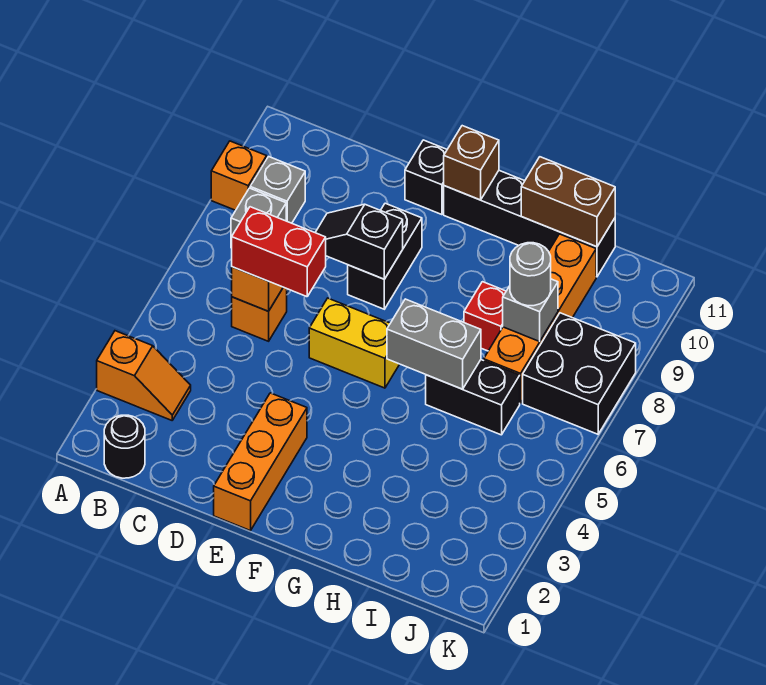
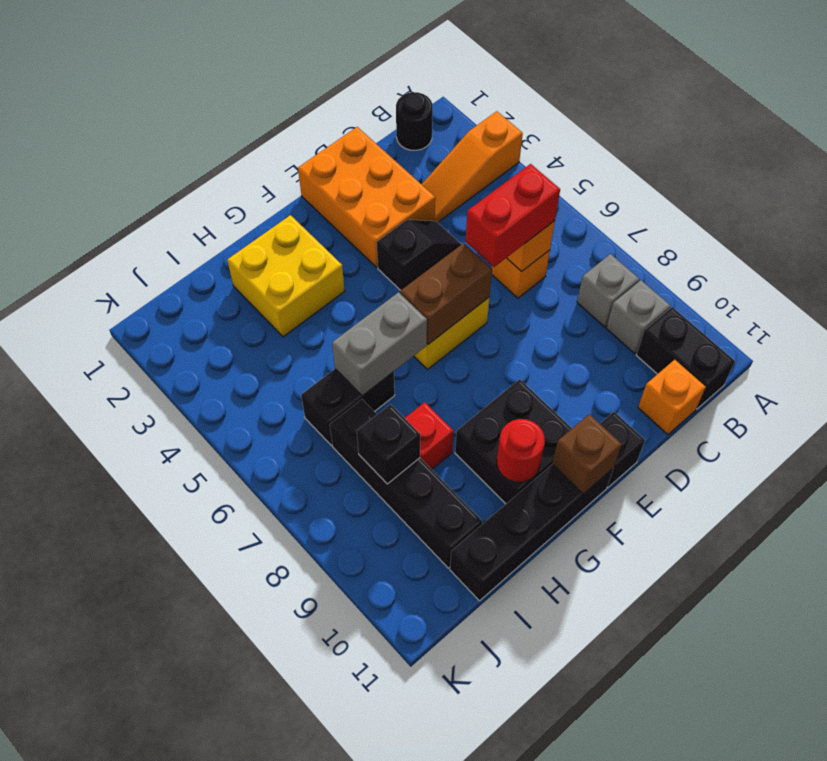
orange slope A3:B3 level 1 top A -> orange slope A3:C3 level 1 top A
orange brick A9 level 1 -> orange brick C11 level 1
black slope D8:E8 level 2 top E -> black slope D4:E4 level 1 top E
orange brick E1:E3 level 1 -> orange brick D1:E3 level 1
black brick E8:E9 level 1 -> black brick B10:B11 level 1
none -> yellow brick G2:H3 level 1
none -> red round brick G10 level 2
brown brick H11:I11 level 2 -> brown brick E6:F6 level 2
orange brick I7:I10 level 1 -> black brick I7:I10 level 1
grey brick I8 level 2 -> black brick I8 level 2
grey round brick I8 level 3 -> none
black brick J7:K8 level 1 -> black brick F9:G10 level 1

